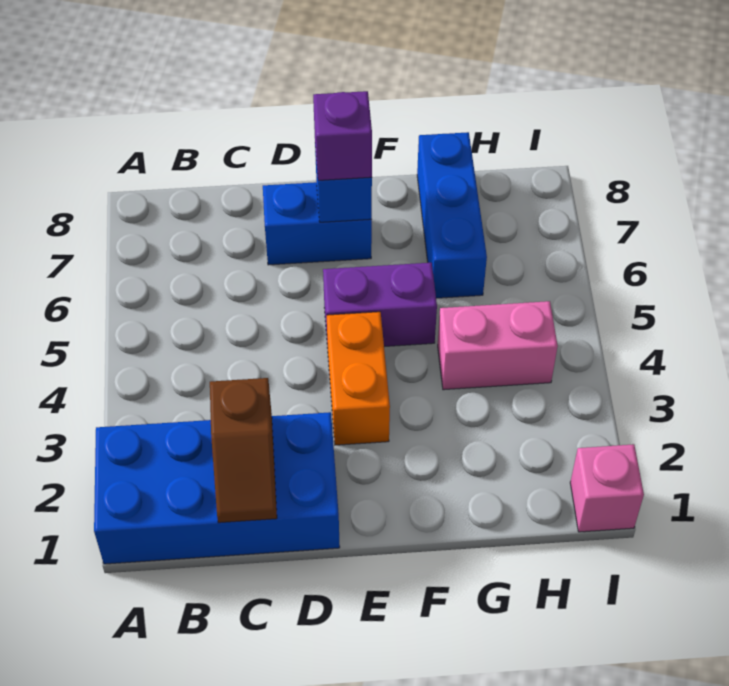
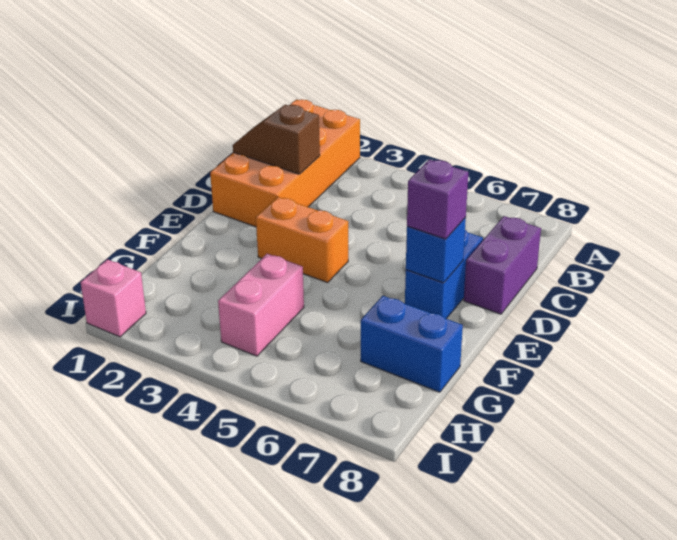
blue brick A1:D2 level 1 -> orange brick A1:D2 level 1
purple brick E5:F5 level 1 -> purple brick C8:D8 level 1
blue brick G6:G8 level 1 -> blue brick G7:G8 level 1

